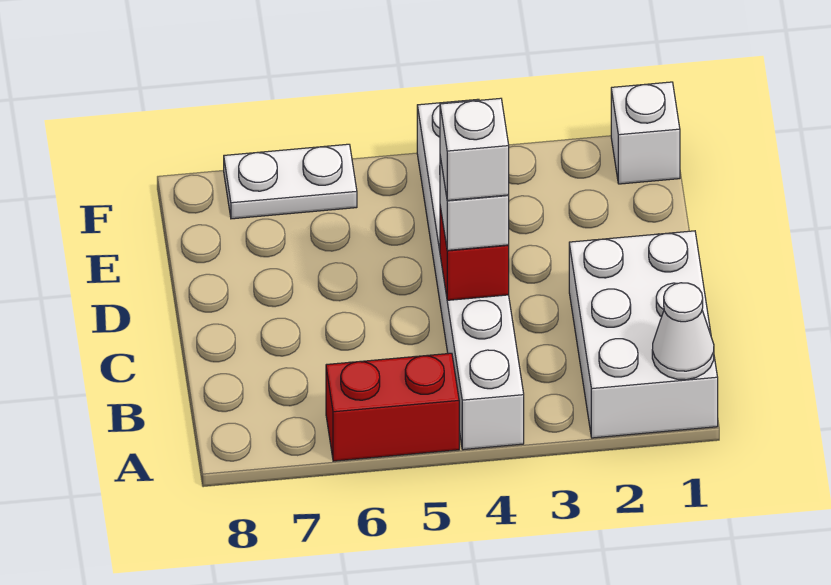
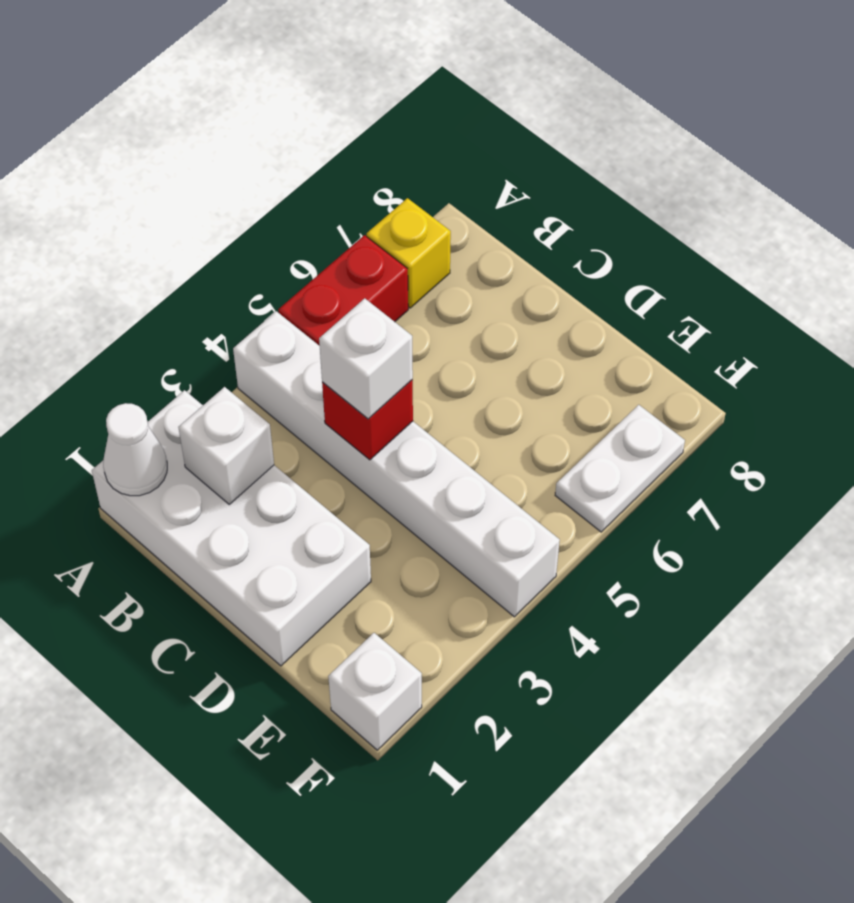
white brick A1:C2 level 1 -> white brick A1:D2 level 1
none -> yellow brick A7 level 1
white brick C4 level 4 -> white brick B2 level 2

